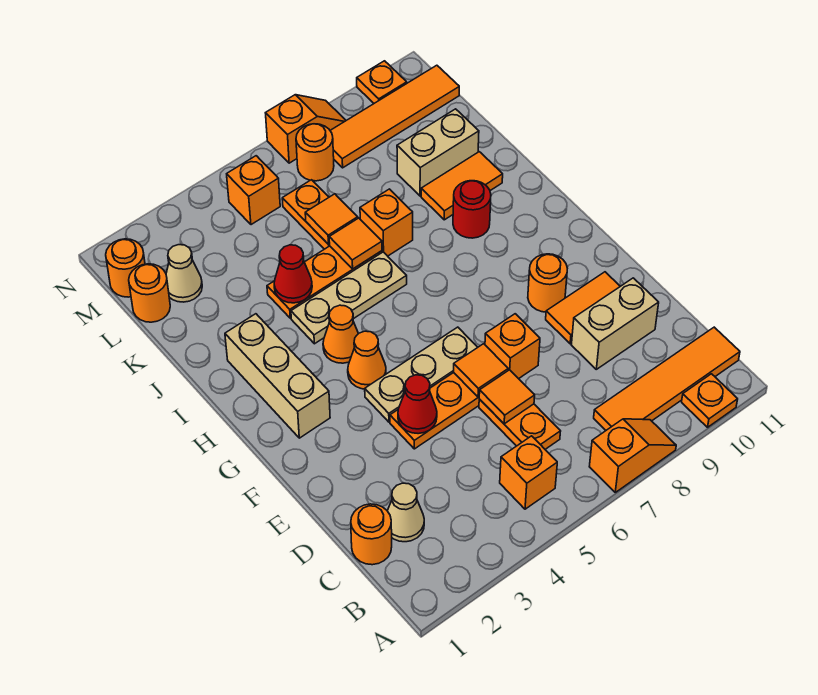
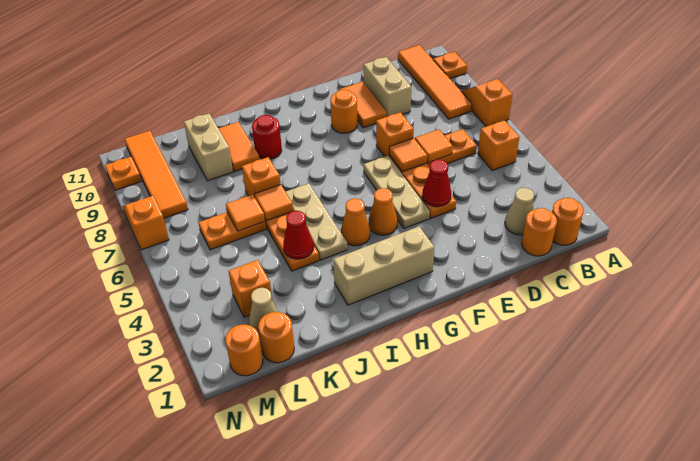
orange brick M5 level 1 -> orange brick L3 level 1
orange round brick M7 level 1 -> orange round brick B1 level 1

